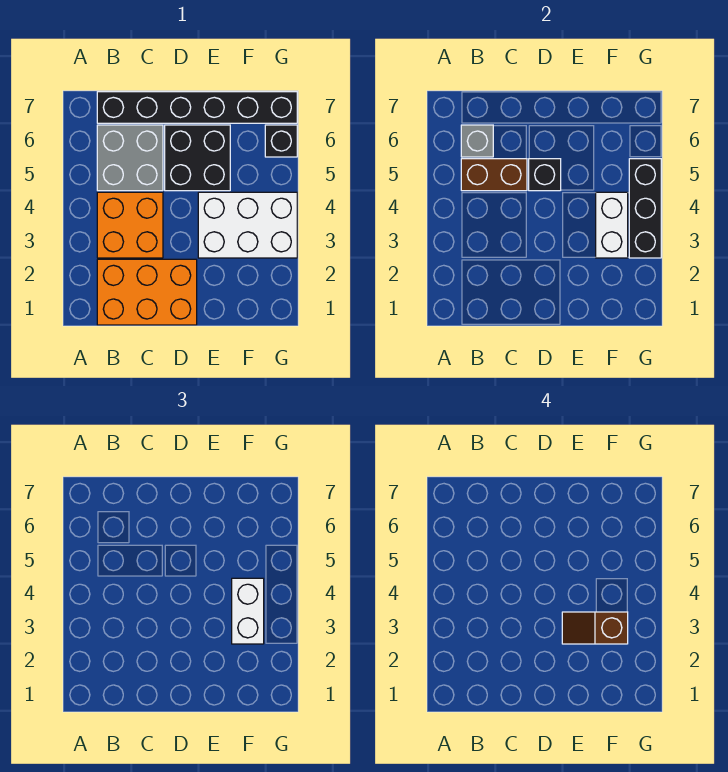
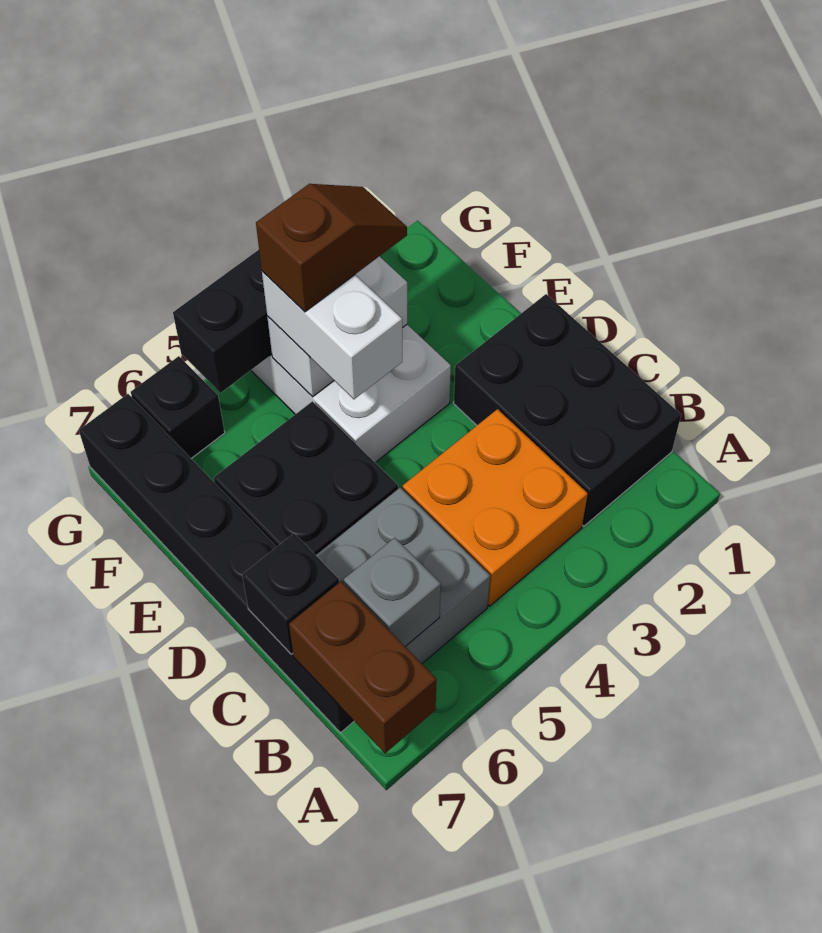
orange brick B1:D2 level 1 -> black brick B1:D2 level 1
brown brick B5:C5 level 2 -> brown brick A7:B7 level 2
black brick D5 level 2 -> black brick C7 level 2
brown slope E3:F3 level 4 top F -> brown slope F3:F4 level 4 top 4
white brick F3:F4 level 3 -> white brick E4:F4 level 3

